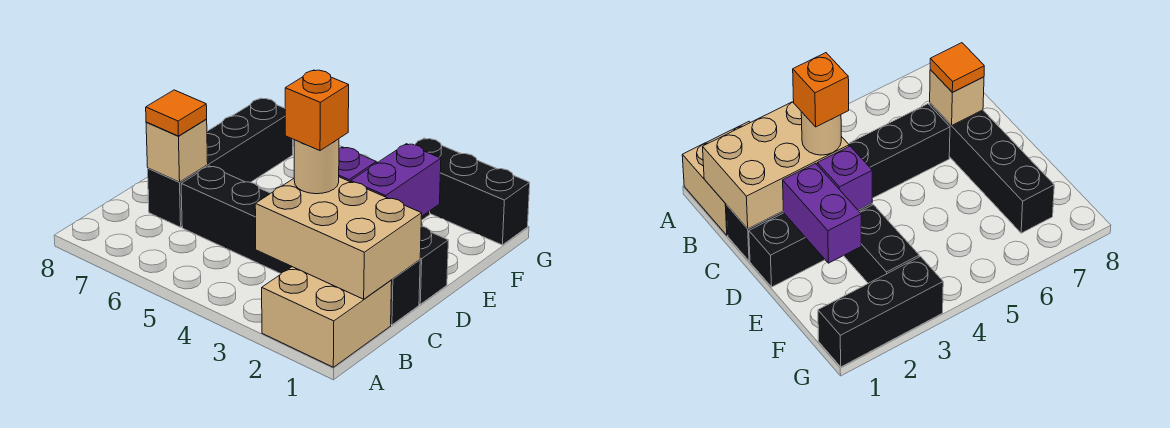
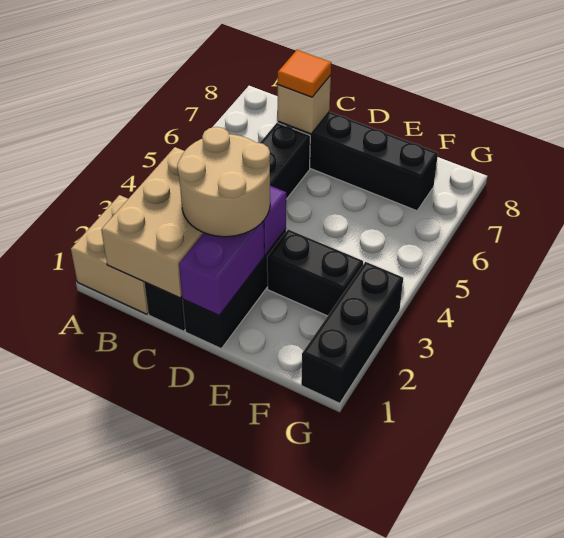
tan round brick C3 level 3 -> tan round brick C2:D3 level 3
orange brick C3 level 4 -> none
purple brick D2:E2 level 2 -> purple brick D1:D2 level 2

